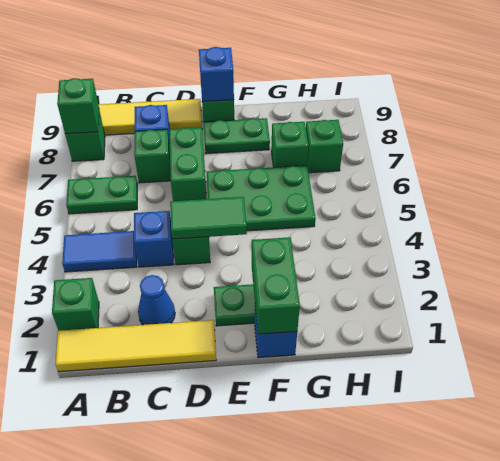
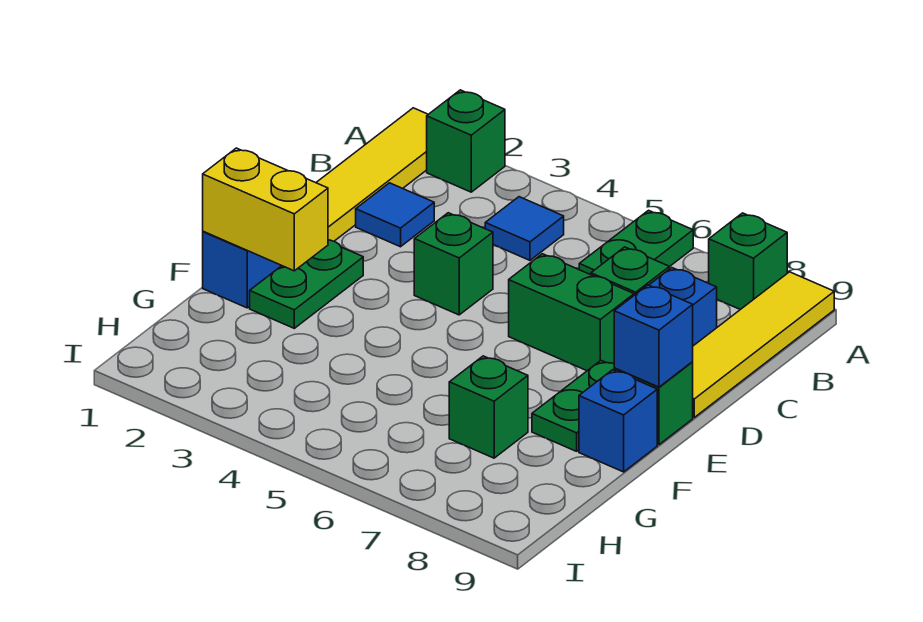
blue tile A4:B4 level 1 -> blue tile B4 level 1
green brick A8 level 2 -> none
blue cone C2 level 1 -> blue tile C2 level 1
blue brick C4 level 1 -> blue brick F9 level 1
green tile D4:E4 level 2 -> none
green plate E5:G6 level 1 -> none
green brick F1:F2 level 2 -> yellow brick F1:F2 level 2
green brick H7 level 1 -> none

